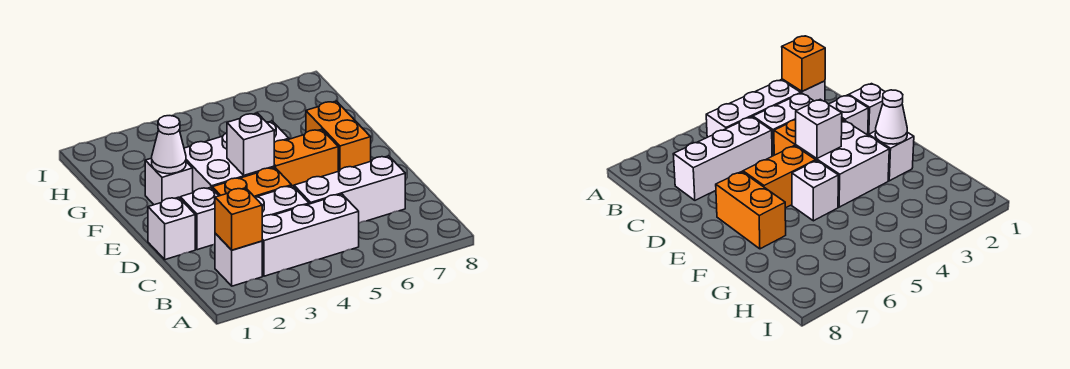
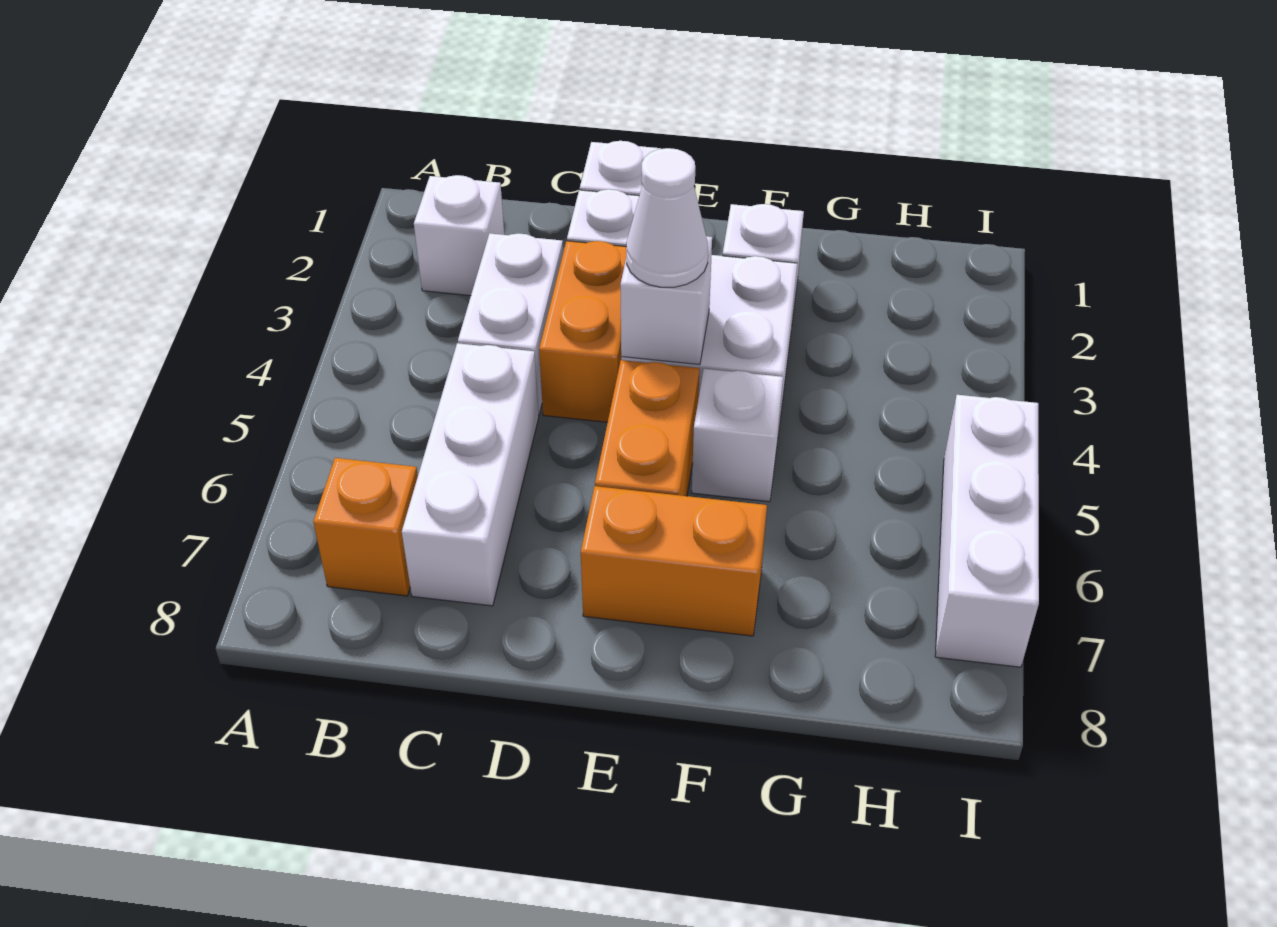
orange brick B2 level 2 -> orange brick B7 level 1
white brick B3:B5 level 1 -> white brick I5:I7 level 1
white cone F2 level 2 -> white cone E4 level 3

